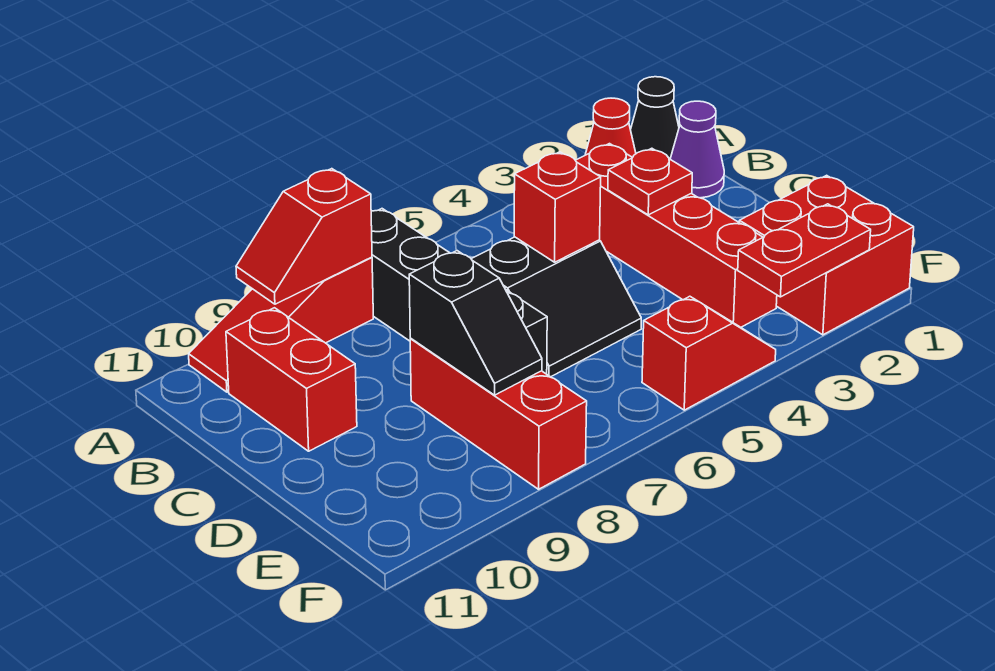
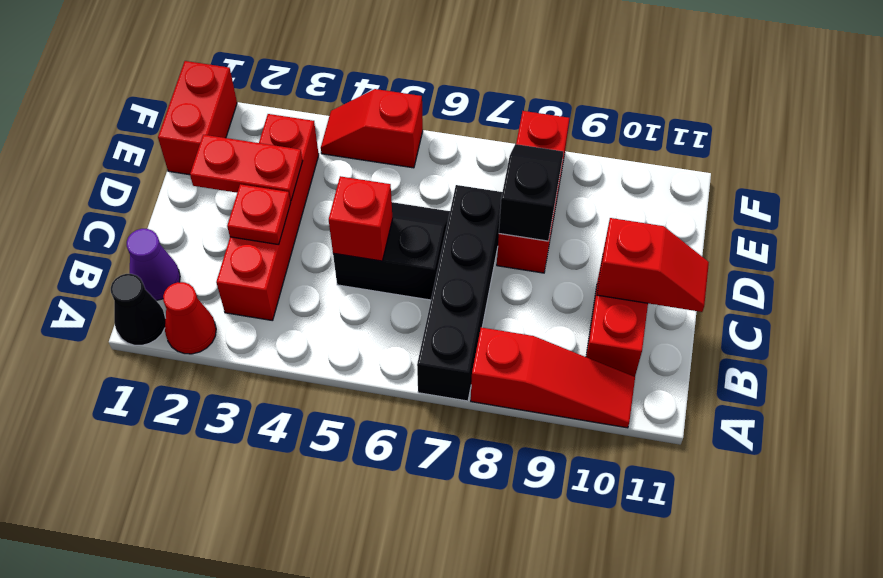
red slope A8:A9 level 2 top 8 -> red slope C10:C11 level 2 top 10
red brick E1:F2 level 1 -> red brick E1:F1 level 1
red plate F2:F3 level 2 -> red plate D2:D3 level 2

